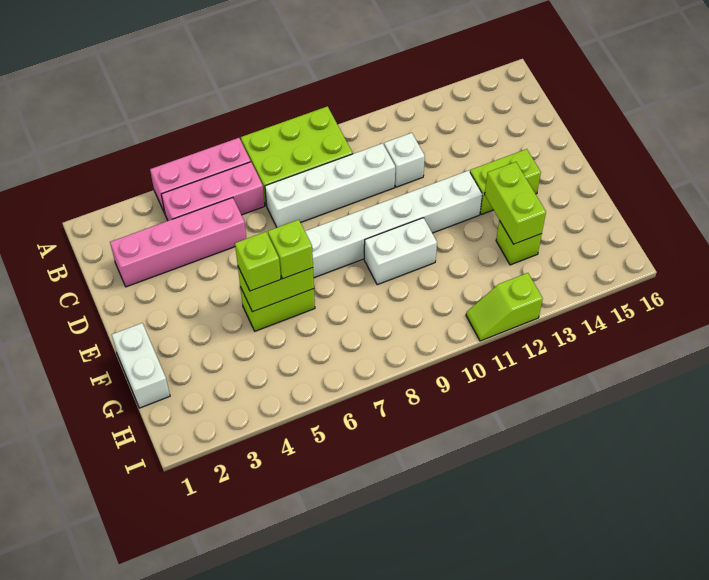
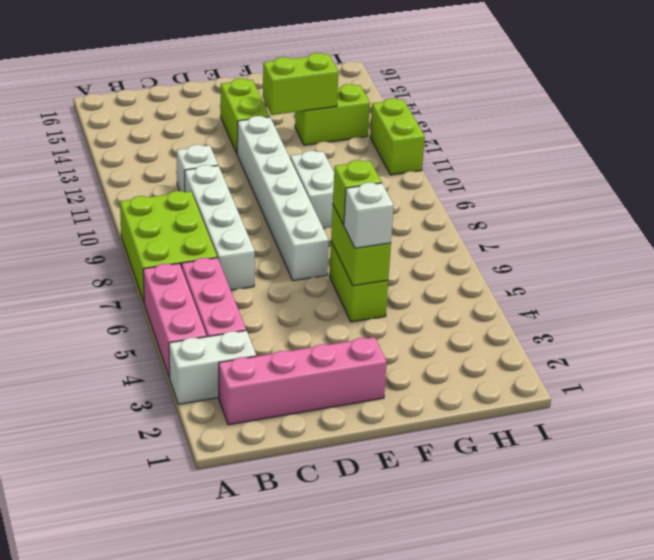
pink brick C2:C5 level 1 -> pink brick B2:E2 level 1
white brick F1:G1 level 1 -> white brick A3:B3 level 1
lime brick F5 level 3 -> white brick F5 level 3
lime brick G13 level 1 -> lime brick G13:H13 level 1
lime slope I11:I12 level 1 top 12 -> lime brick I11:I12 level 1

